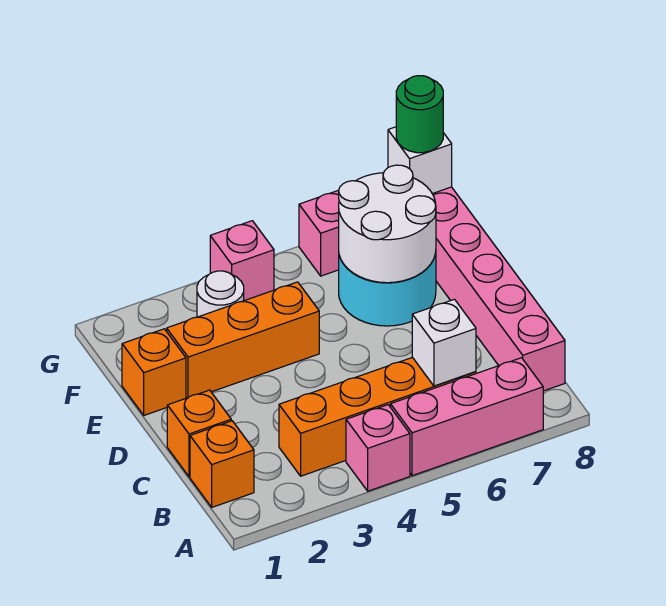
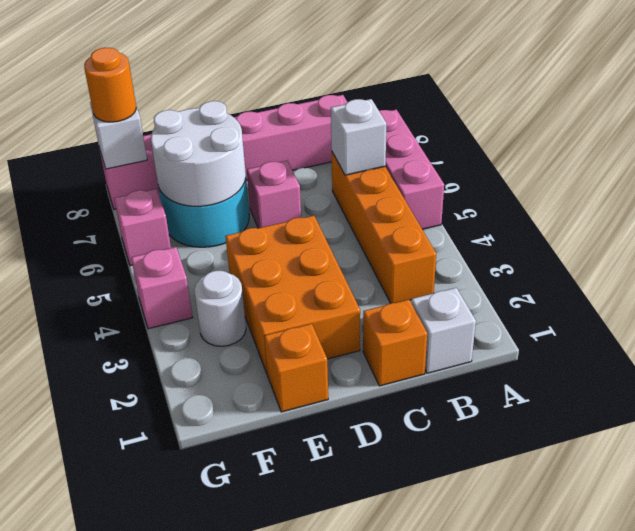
pink brick A4 level 1 -> pink brick D6 level 1
orange brick B1 level 1 -> white brick B1 level 1
orange brick E2:E4 level 1 -> orange brick D2:E4 level 1
green round brick G8 level 3 -> orange round brick G8 level 3

